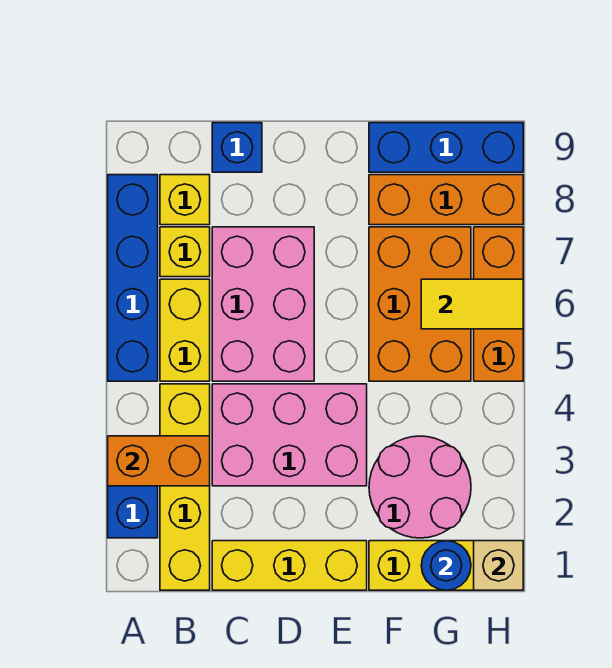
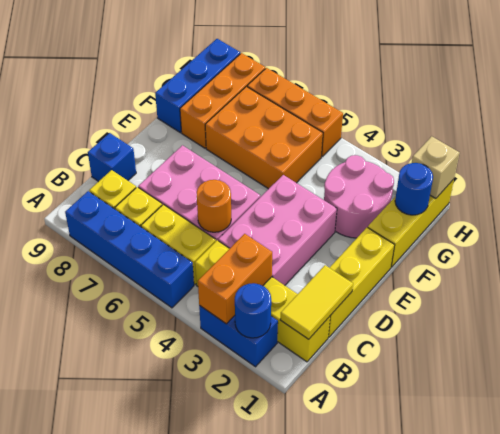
none -> blue round brick A2 level 2
none -> orange round brick C5 level 2
yellow tile G6:H6 level 2 -> yellow tile B1:C1 level 2

